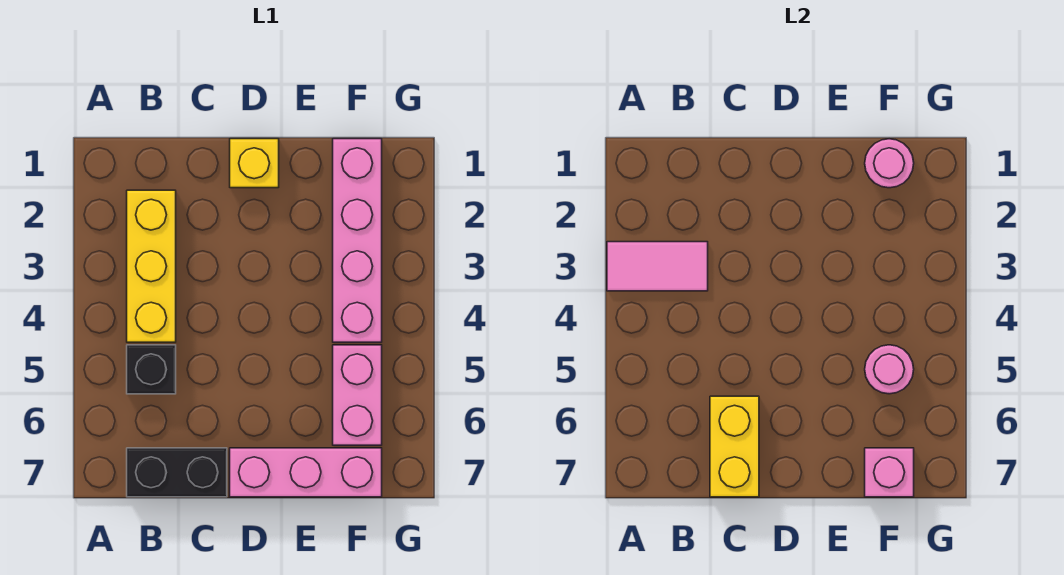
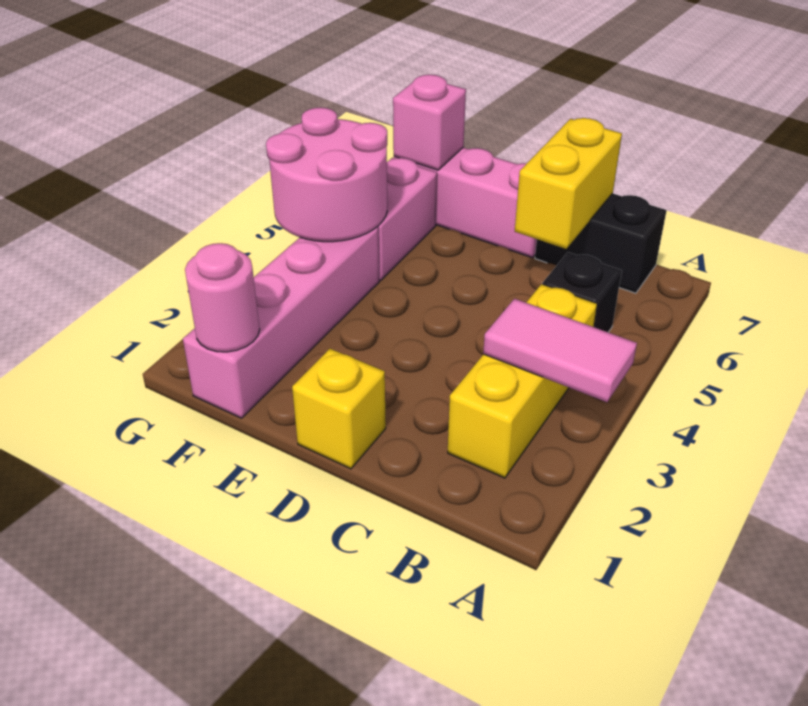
pink round brick F5 level 2 -> pink round brick F4:G5 level 2

